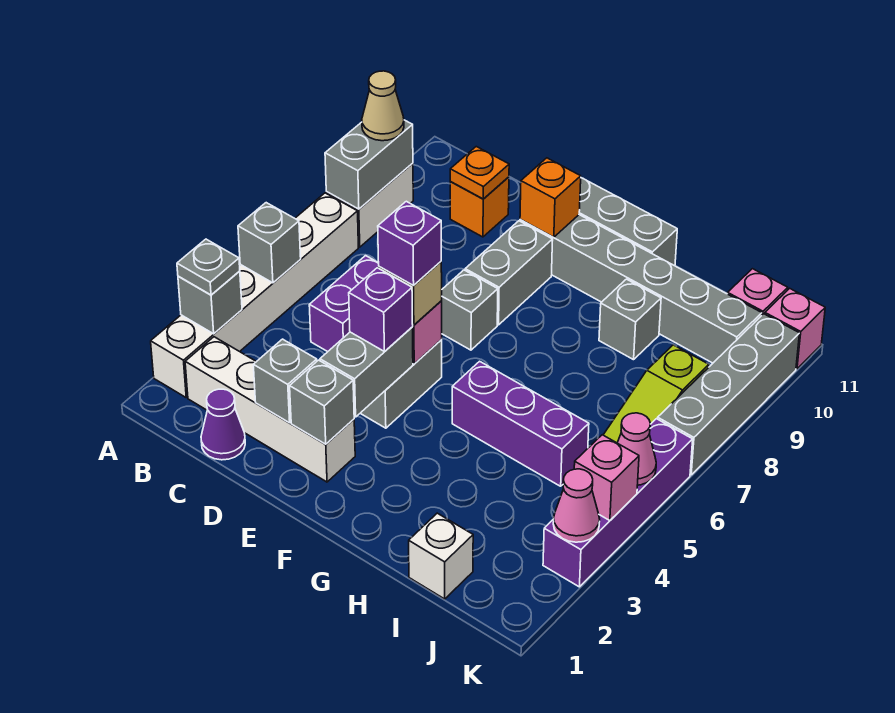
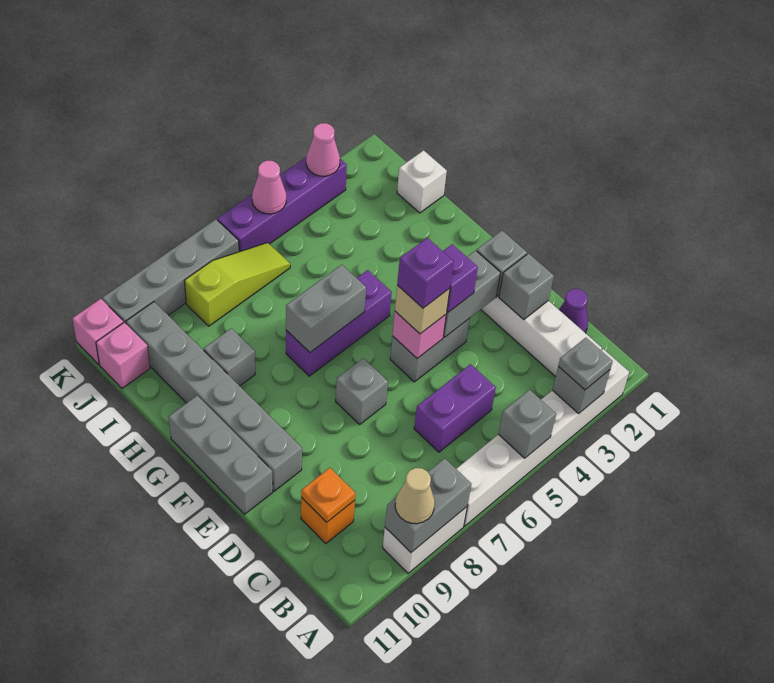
grey brick E8:E9 level 1 -> grey brick G6:G7 level 2
orange brick E10 level 2 -> none
purple brick G5:I5 level 1 -> purple brick G5:G7 level 1
pink brick K4 level 2 -> none

